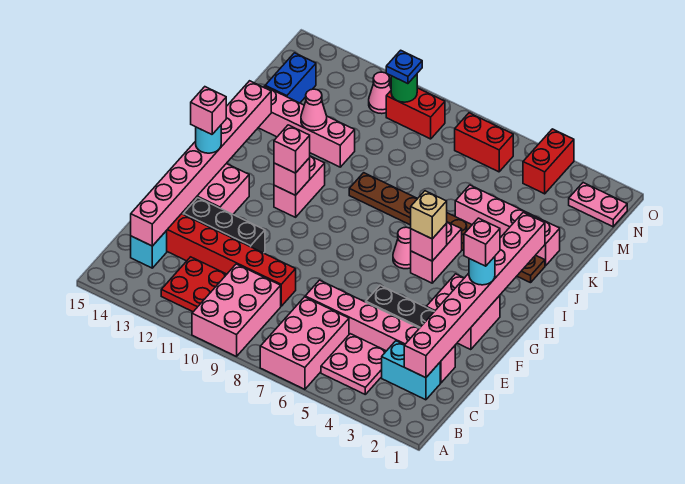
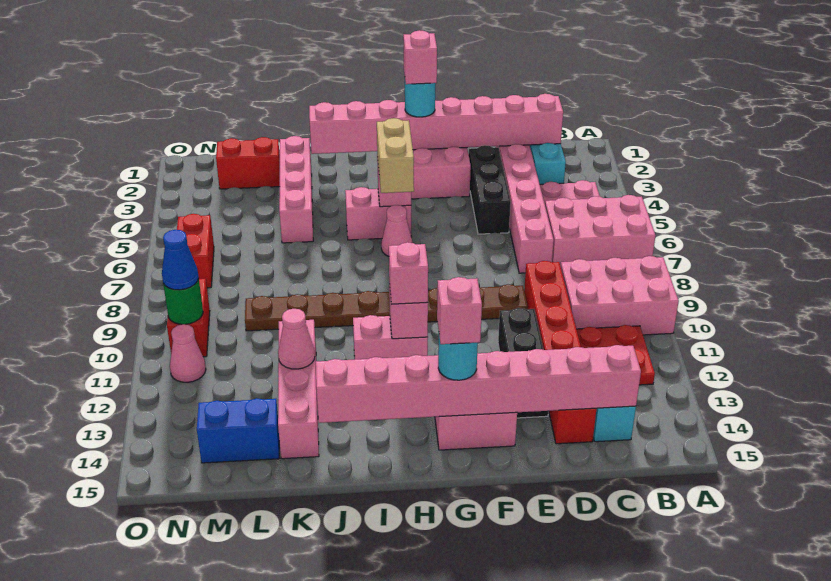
tan brick H5 level 3 -> tan brick H5:H6 level 3
brown plate J2:J9 level 1 -> brown plate E9:L9 level 1
pink plate N1:N2 level 1 -> none
red brick N4:O4 level 1 -> red brick L2:M2 level 1
blue plate N10 level 3 -> blue cone N10 level 3

